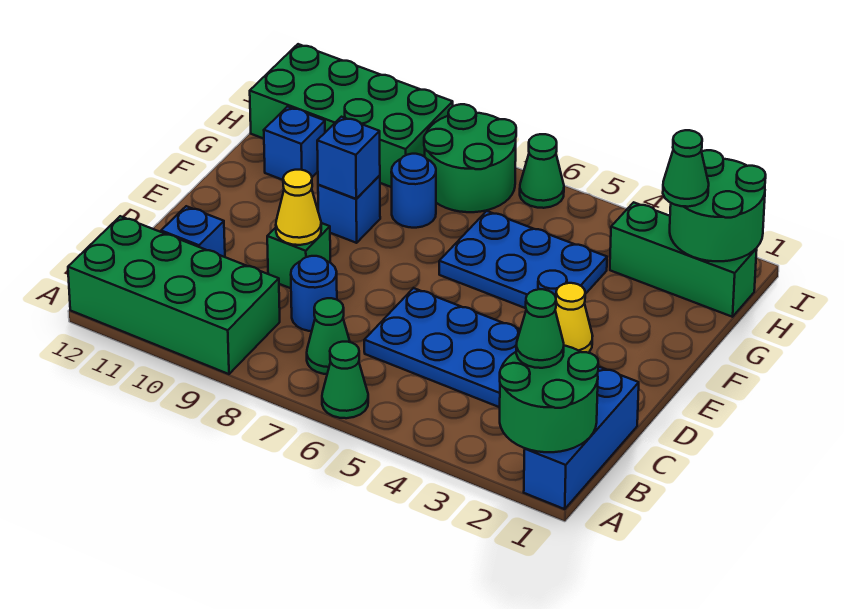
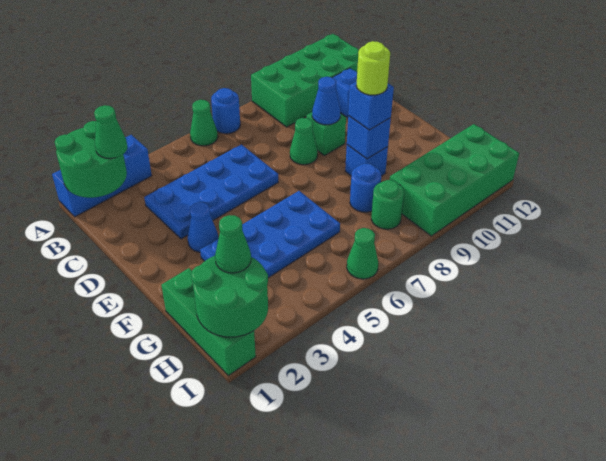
blue brick A1:C1 level 1 -> blue brick A1:A3 level 1
green cone B7 level 1 -> green cone D8 level 1
blue round brick C8 level 1 -> blue round brick A7 level 1
yellow cone D9 level 2 -> blue cone D9 level 2
yellow cone E3 level 1 -> blue cone E3 level 1
blue plate F4:G6 level 1 -> blue plate F3:G6 level 1
none -> lime round brick F9 level 4
blue brick G11 level 1 -> blue brick F9 level 3
green brick H1:H3 level 1 -> green brick G1:I1 level 1
green round brick H7:I8 level 1 -> green round brick H8 level 1

